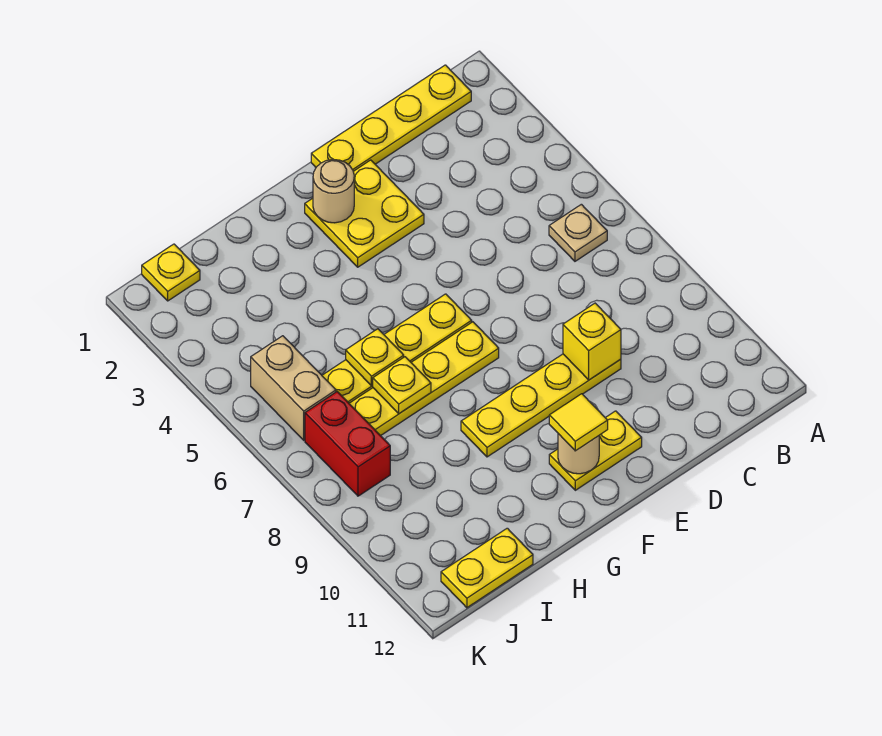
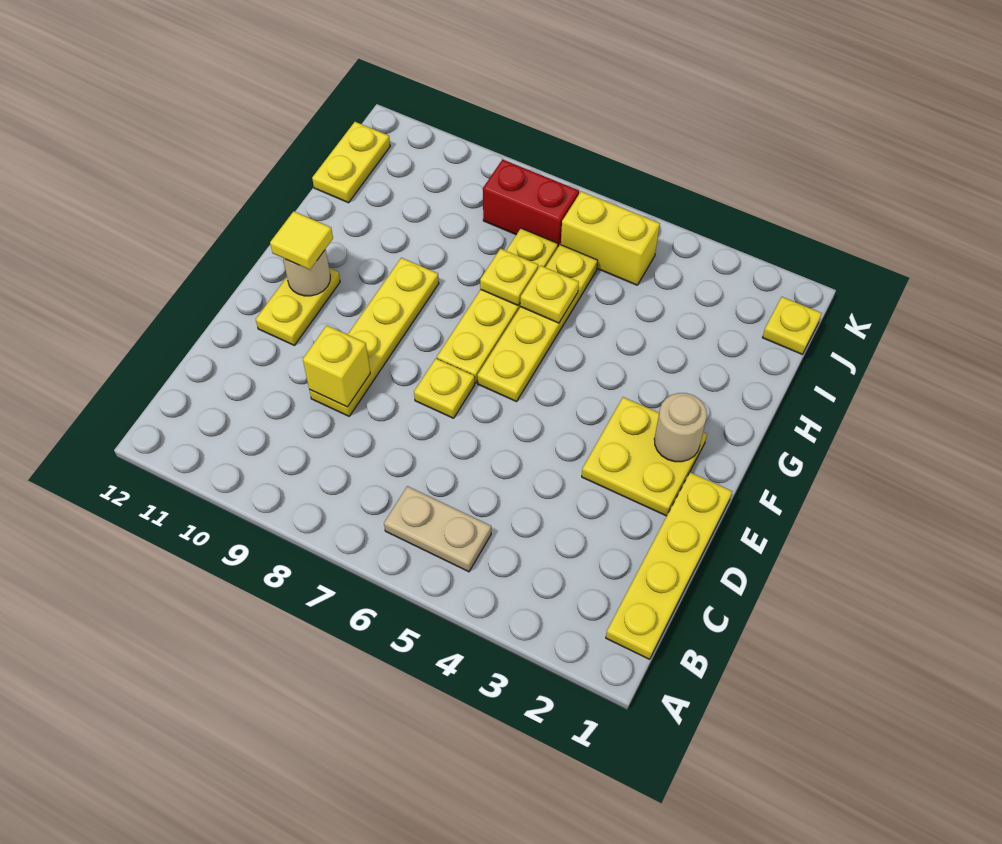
tan plate B6 level 1 -> tan plate B5:B6 level 1
none -> yellow plate E7 level 1
tan brick J5:J6 level 1 -> yellow brick J5:J6 level 1

